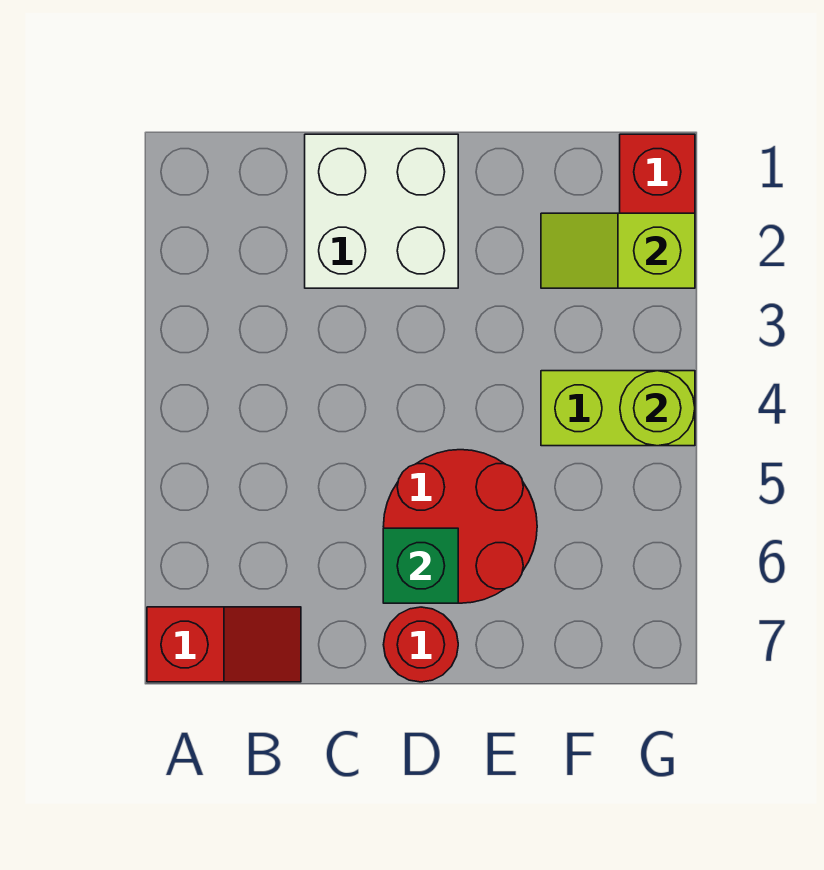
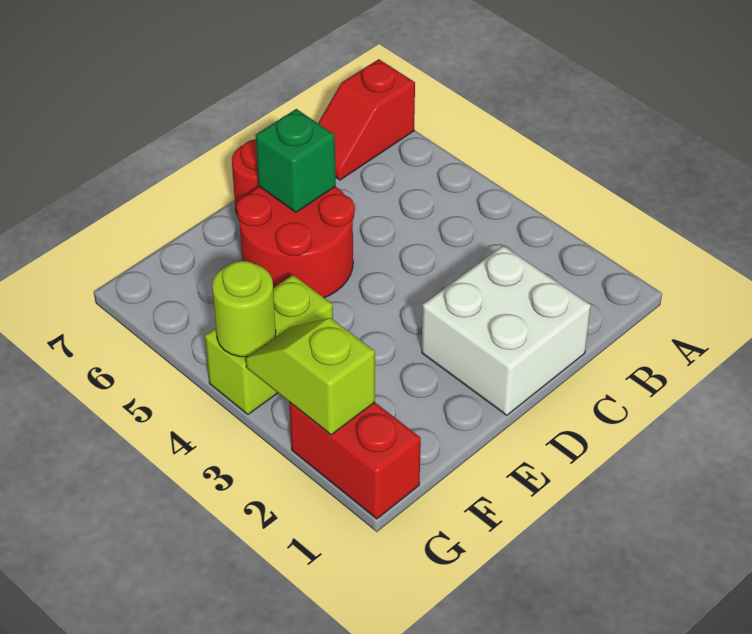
lime slope F2:G2 level 2 top G -> lime slope G2:G3 level 2 top 2

